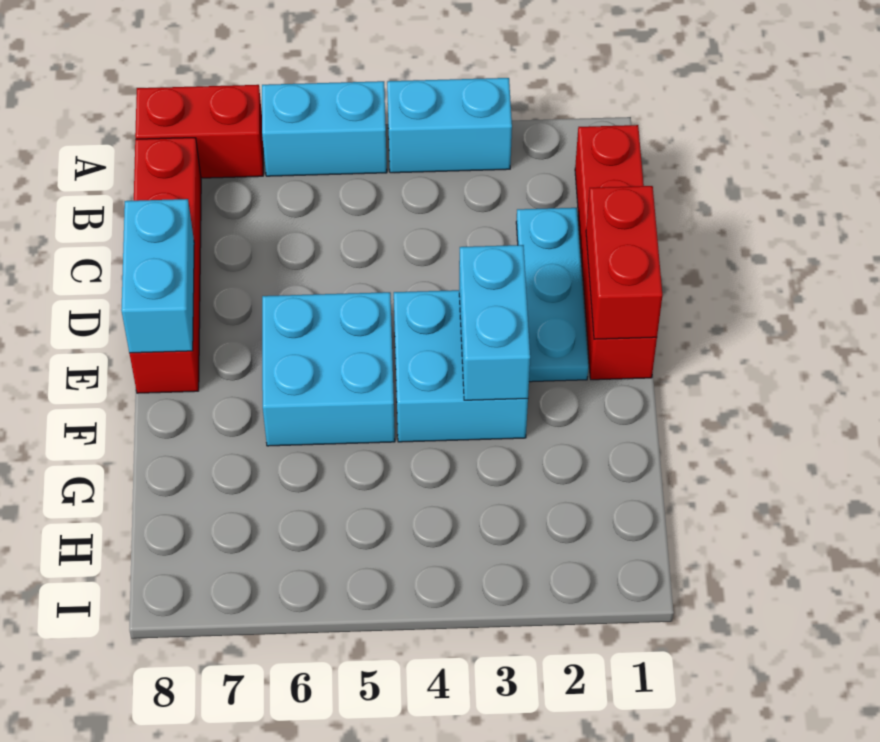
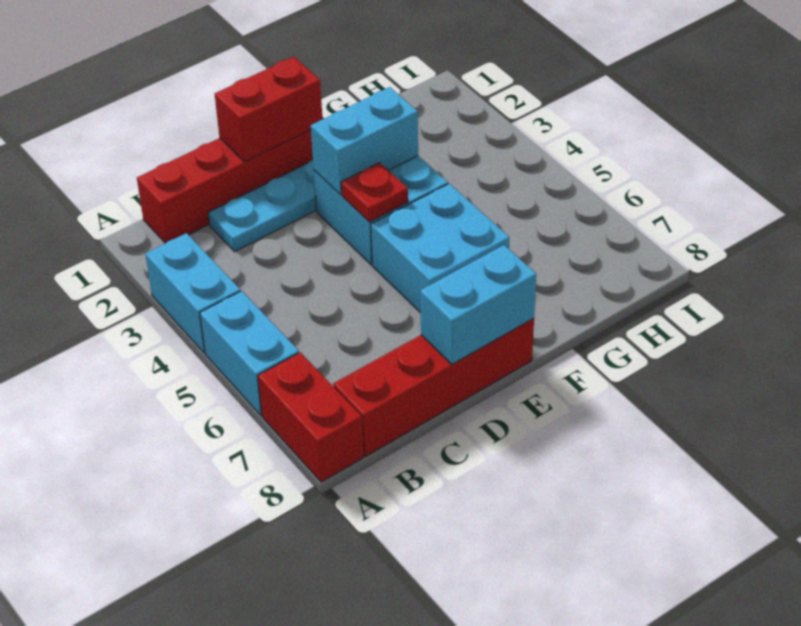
none -> red plate E4 level 2

